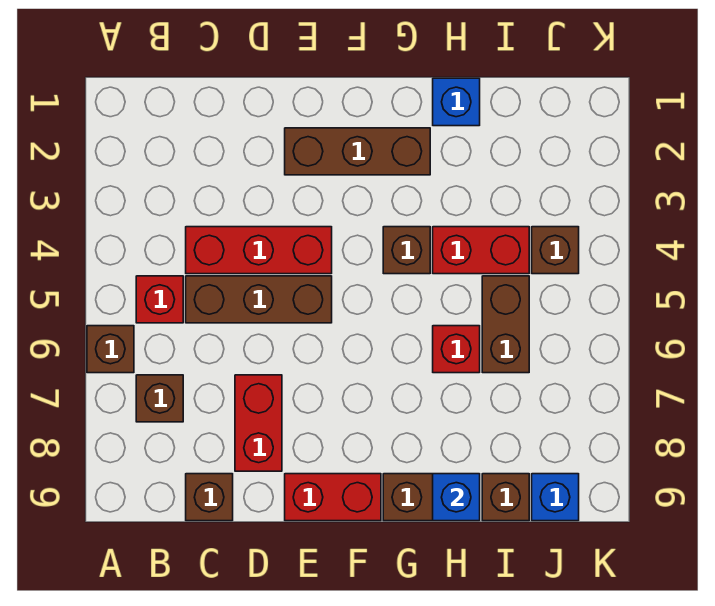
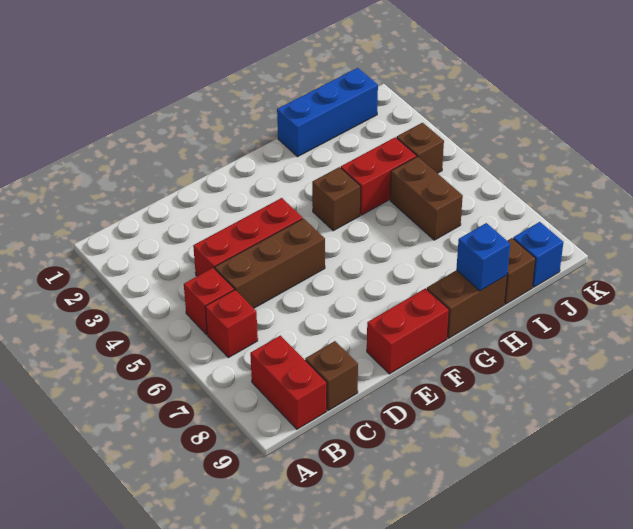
brown brick A6 level 1 -> none
brown brick B7 level 1 -> none
red brick D7:D8 level 1 -> red brick B8:B9 level 1
brown brick E2:G2 level 1 -> none
blue brick H1 level 1 -> blue brick H1:J1 level 1
red brick H6 level 1 -> red brick B6 level 1

